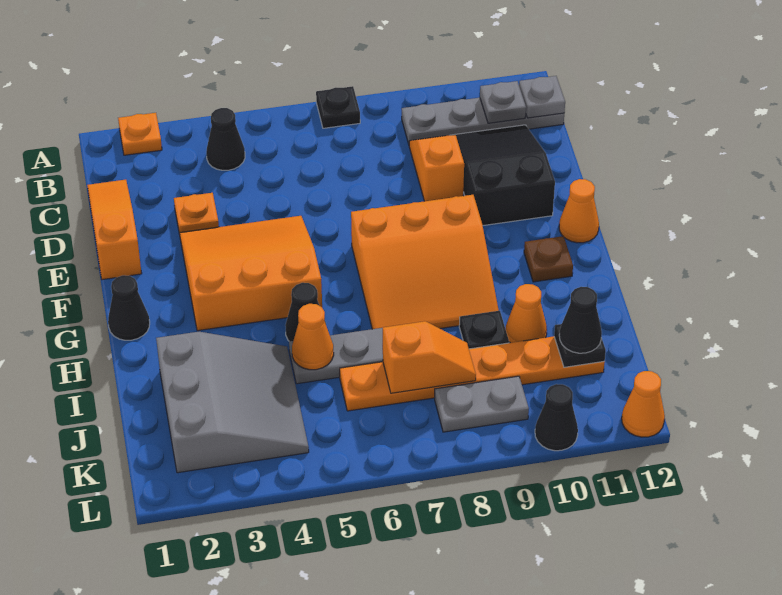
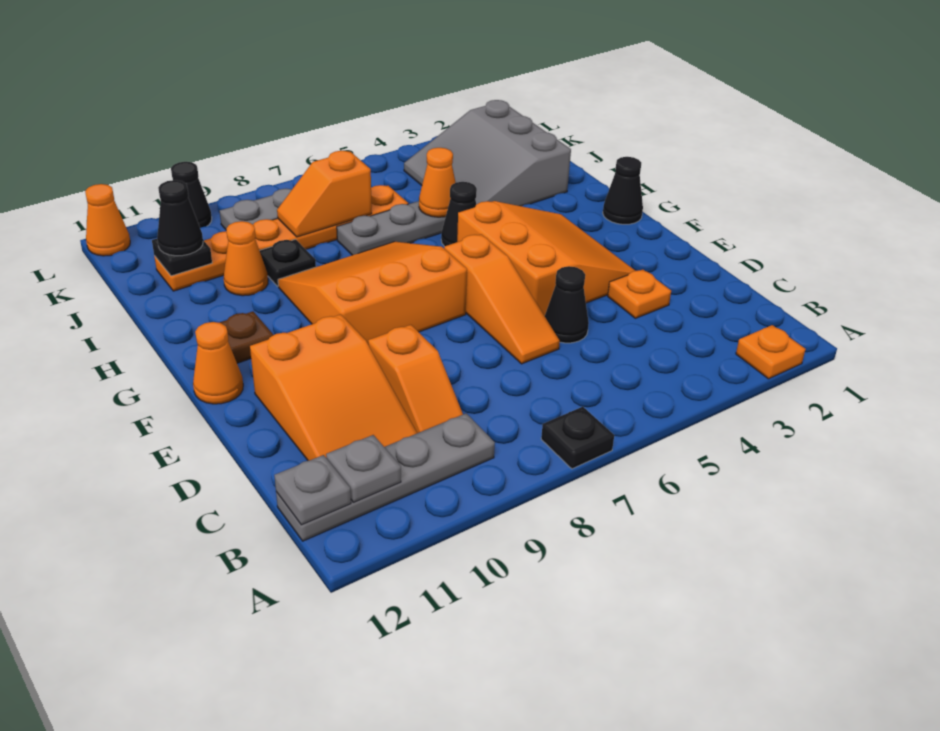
black cone B4 level 1 -> black cone D5 level 1
orange slope C1:E1 level 1 top E -> orange slope D6:F6 level 1 top F
black slope C10:E11 level 1 top E -> orange slope C10:E11 level 1 top E
orange slope E3:G5 level 1 top G -> orange slope E3:G5 level 1 top 5

